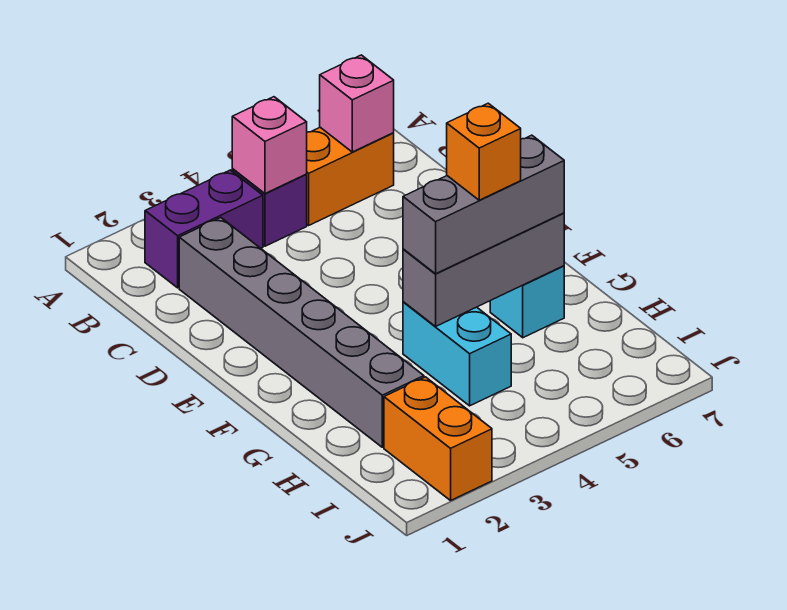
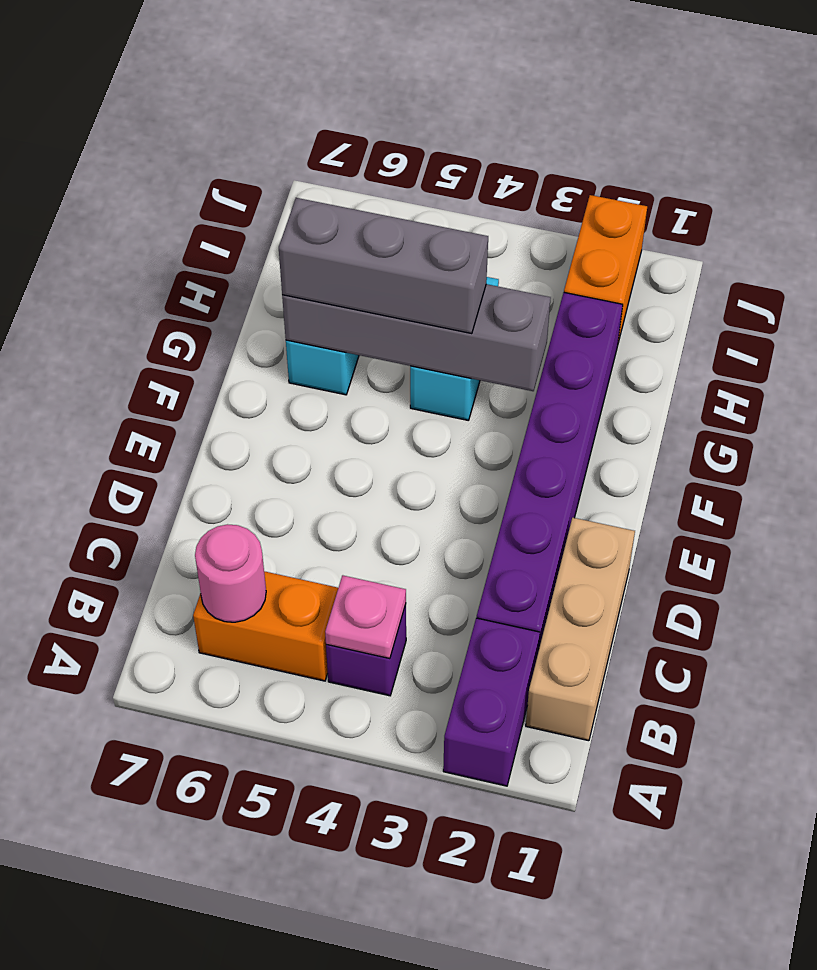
none -> tan brick B1:D1 level 1
purple brick B2:B3 level 1 -> purple brick A2:B2 level 1
pink brick B4 level 2 -> pink plate B4 level 2
pink brick B6 level 2 -> pink round brick B6 level 2
grey brick C2:H2 level 1 -> purple brick C2:H2 level 1
grey brick G4:G6 level 2 -> grey brick G3:G6 level 2
orange brick G5 level 4 -> none

